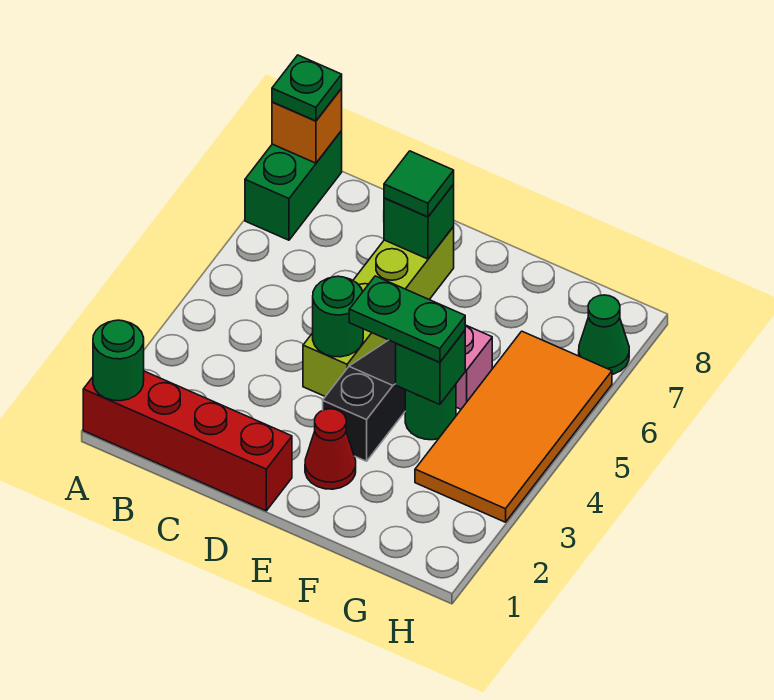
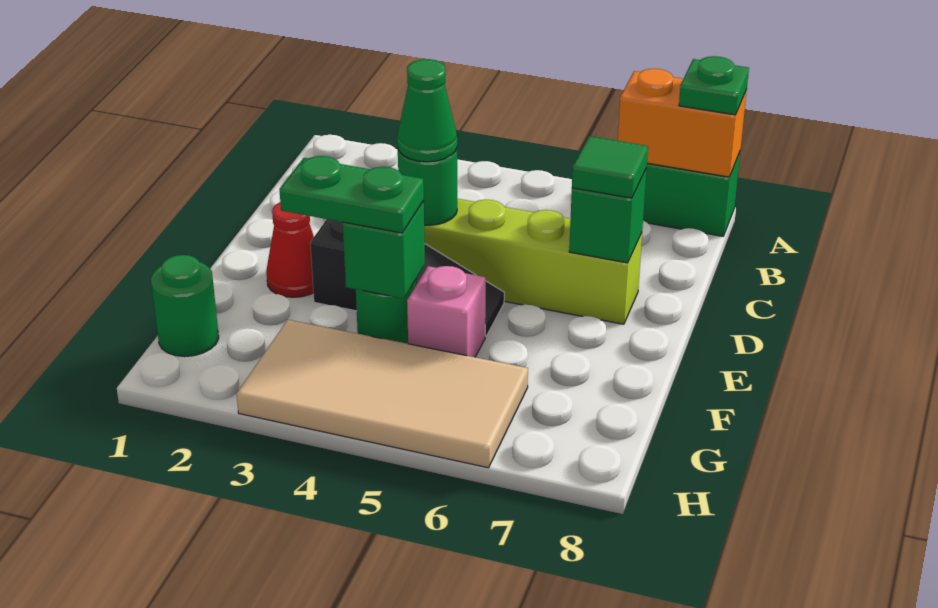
red brick A1:D1 level 1 -> none
green round brick A1 level 2 -> green round brick G1 level 1
orange brick A8 level 2 -> orange brick A7:A8 level 2
green plate E4:F4 level 3 -> green plate F3:F4 level 3
orange tile G3:H6 level 1 -> tan tile G3:H6 level 1
green cone H7 level 1 -> green cone D4 level 3

